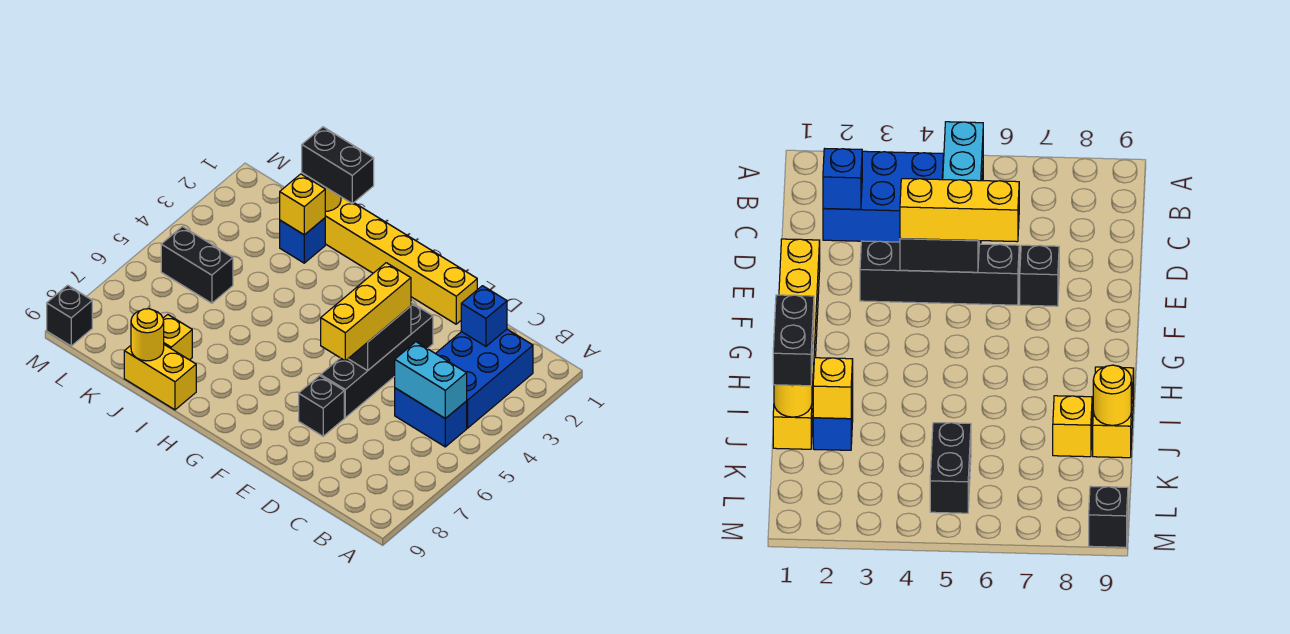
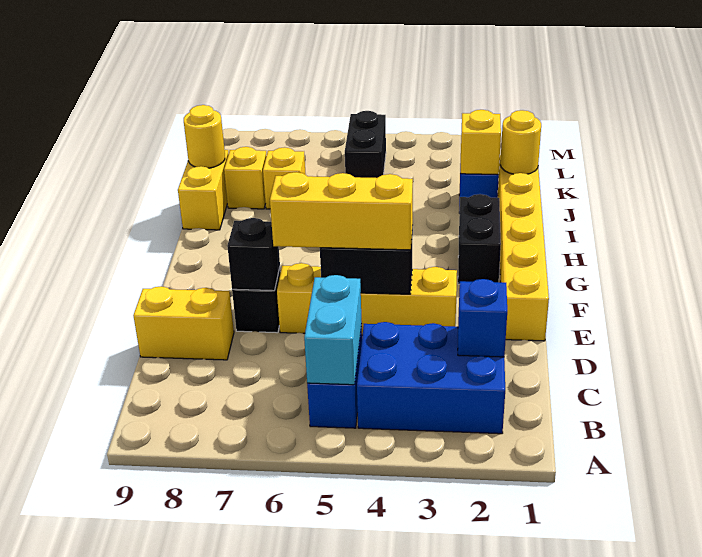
none -> yellow brick D8:D9 level 1
black brick E3:E6 level 1 -> yellow brick E3:E6 level 1
black brick I1:J1 level 3 -> black brick G2:H2 level 1
none -> yellow brick J7 level 1
black brick M9 level 1 -> black brick E7 level 2

